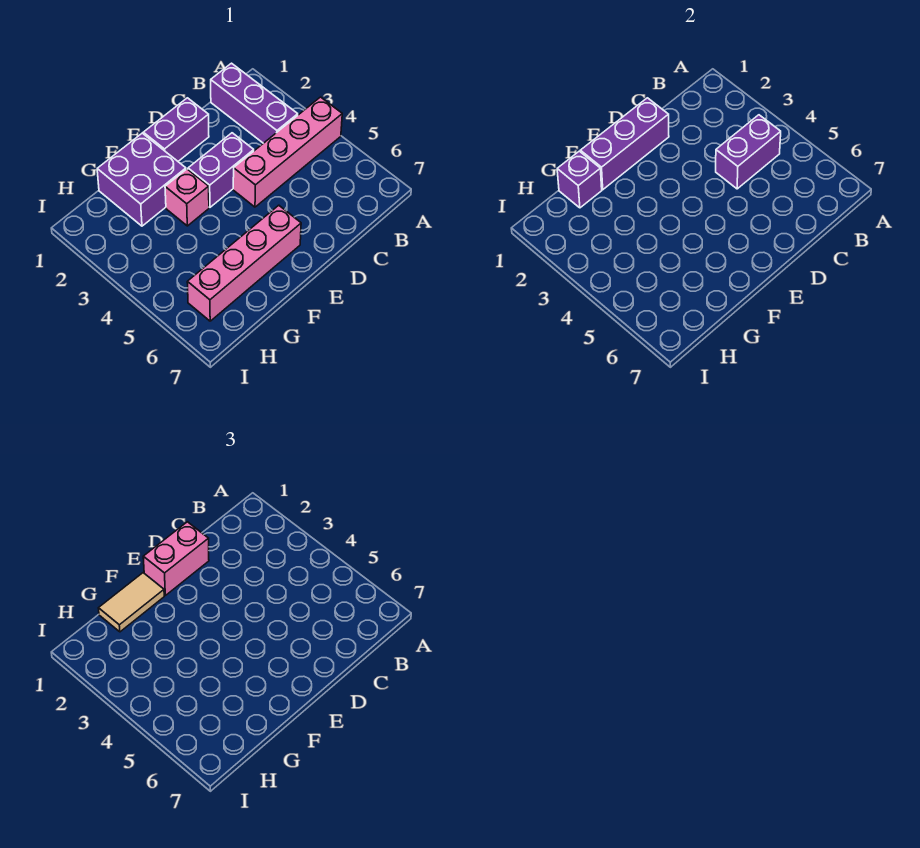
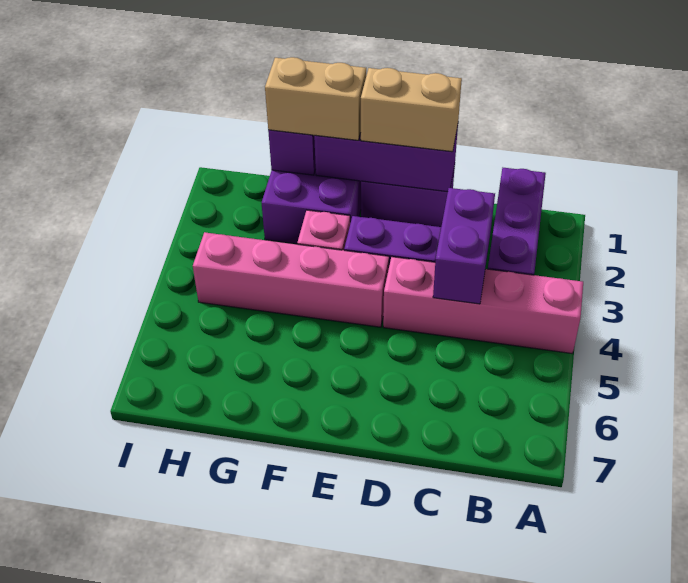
purple brick B4:C4 level 2 -> purple brick C3:C4 level 2
pink brick D1:E1 level 3 -> tan brick D1:E1 level 3
pink brick E6:H6 level 1 -> pink brick E4:H4 level 1
tan tile F1:G1 level 3 -> tan brick F1:G1 level 3

